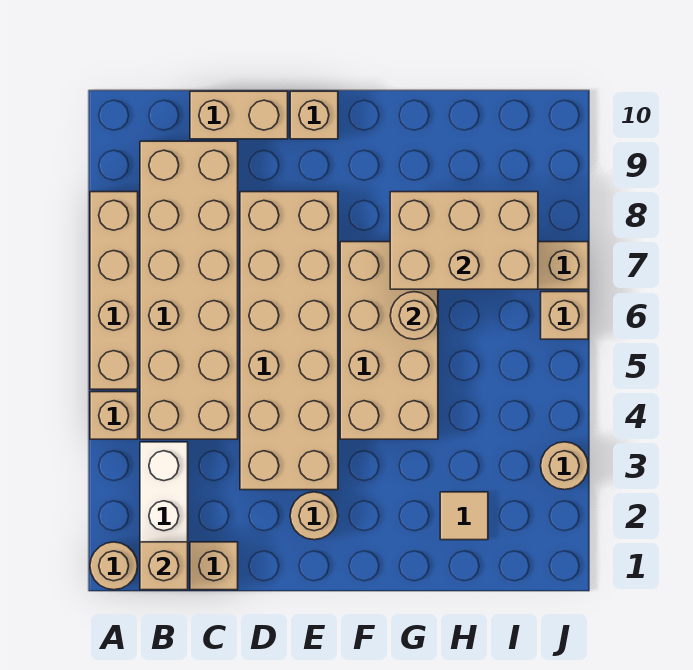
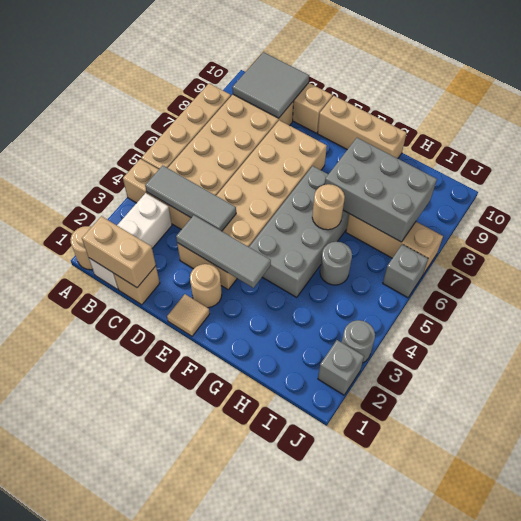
tan brick B1 level 2 -> tan brick B1:C1 level 2
none -> grey tile B4:D4 level 2
none -> grey tile B9:C10 level 2
none -> grey tile D3:F3 level 2
tan brick E10 level 1 -> tan brick E10:G10 level 1
tan brick F4:G7 level 1 -> grey brick F4:G7 level 1
tan brick G7:I8 level 2 -> grey brick G7:I8 level 2
tan tile H2 level 1 -> tan tile E1 level 1
none -> grey round brick H5 level 1
none -> grey brick J2 level 1
tan round brick J3 level 1 -> grey round brick J3 level 1
tan brick J6 level 1 -> grey brick J6 level 1

